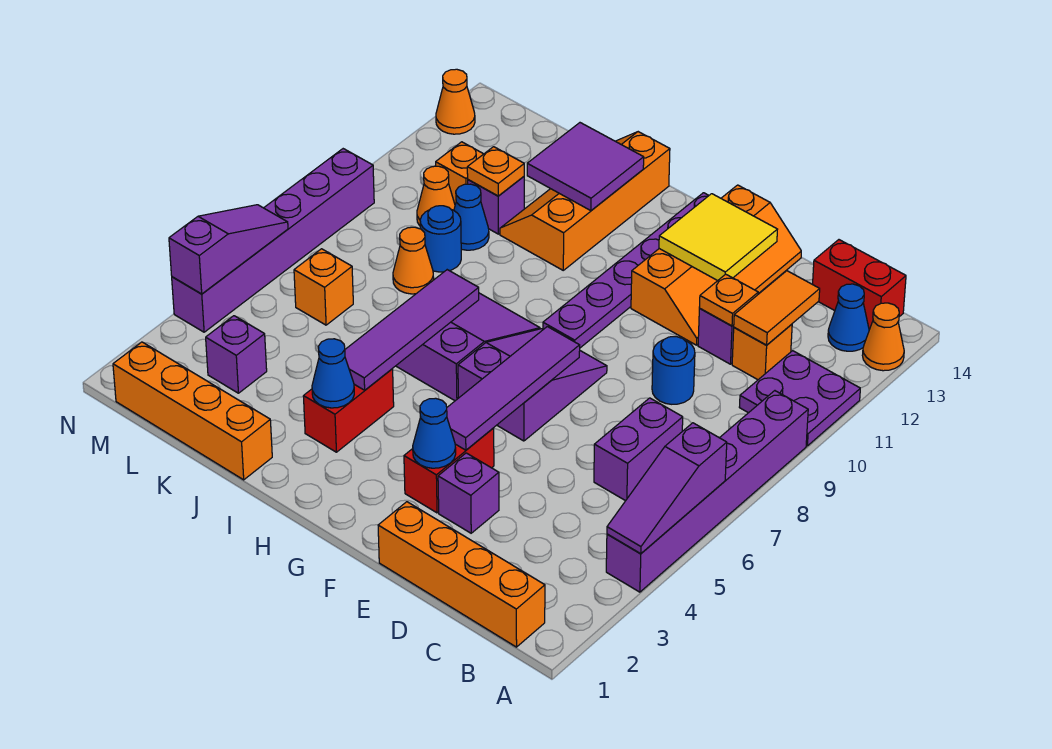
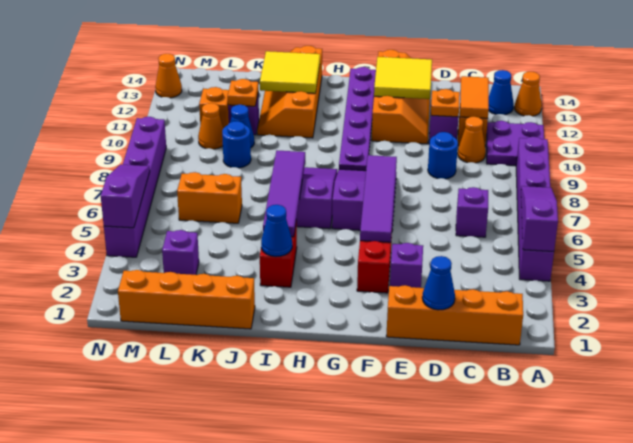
purple slope A4:A6 level 2 top 6 -> purple slope A4:A6 level 2 top 4
red brick B14:C14 level 1 -> none
purple brick C6:C7 level 1 -> purple brick C6 level 1
blue cone F3 level 2 -> blue cone D1 level 2
purple tile I12:J13 level 2 -> yellow tile I12:J13 level 2
orange cone K8 level 1 -> orange cone C10 level 1
orange brick L6 level 1 -> orange brick K6:L6 level 1

